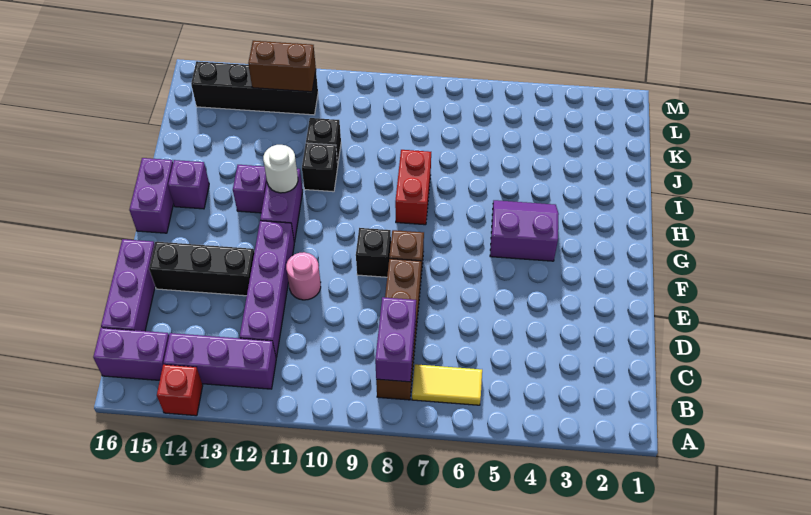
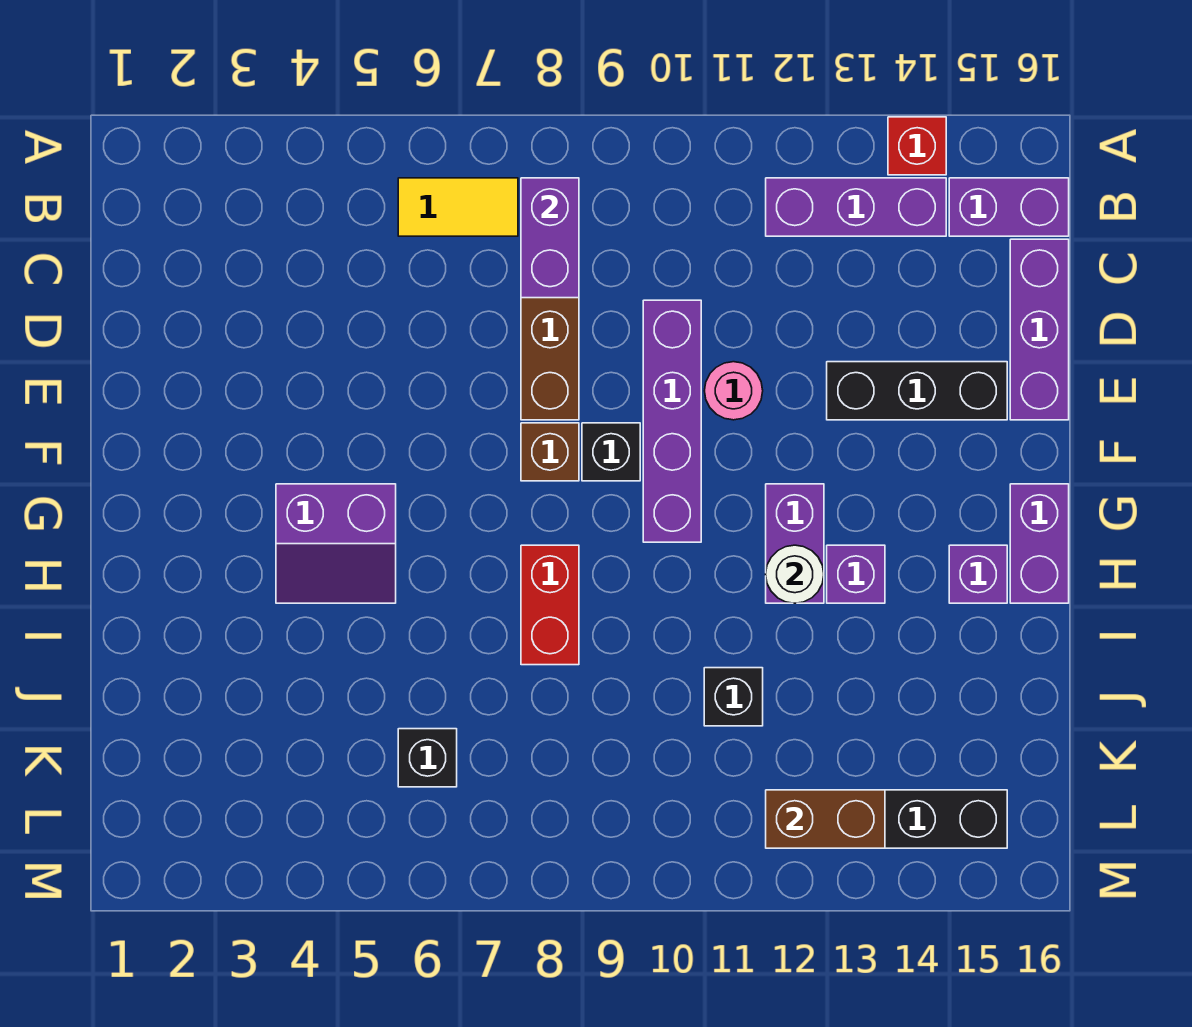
purple brick C12:F12 level 1 -> purple brick D10:G10 level 1
black brick I11 level 1 -> black brick K6 level 1

